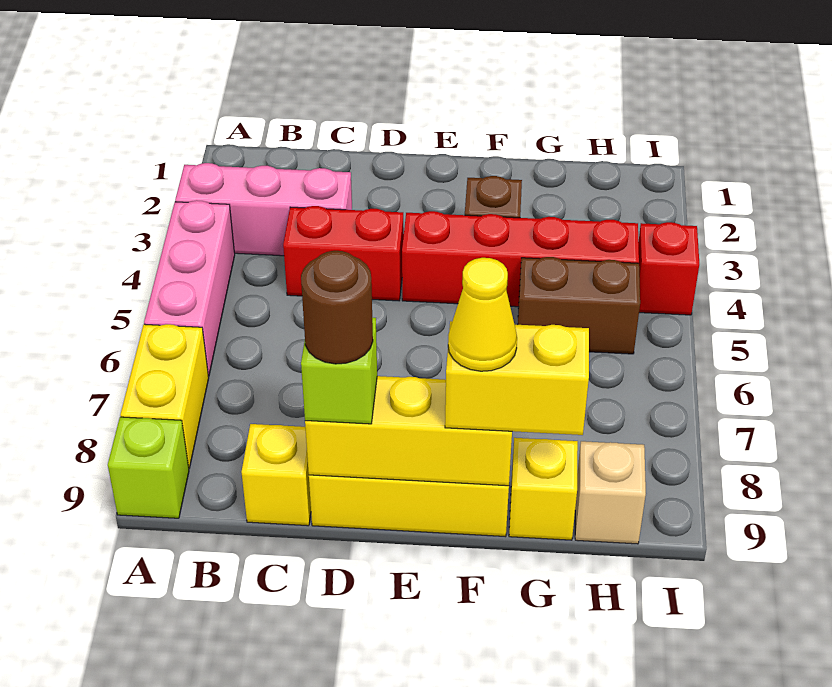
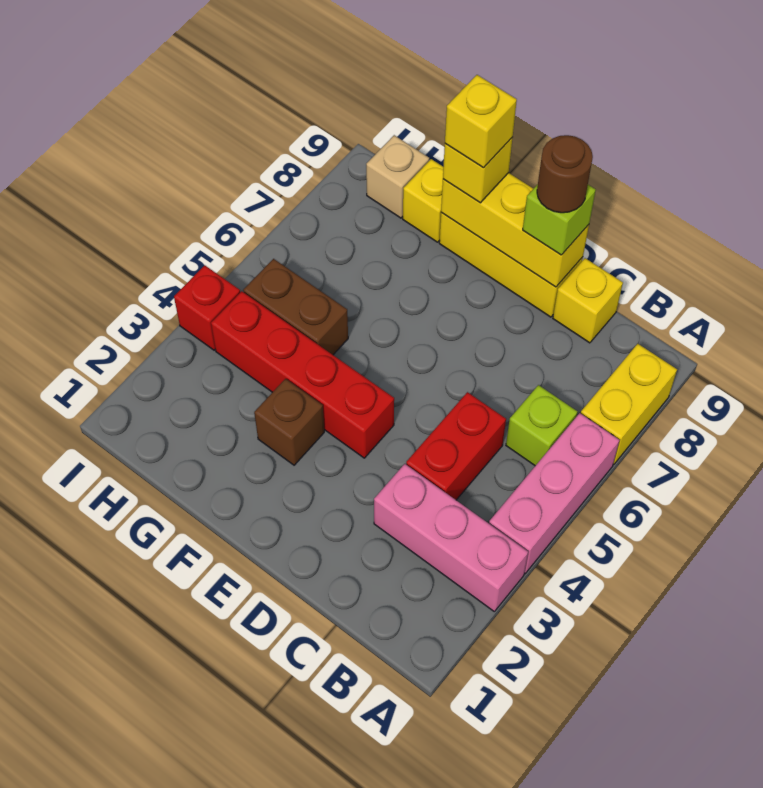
lime brick A9 level 1 -> lime brick B6 level 1
red brick C4:D4 level 1 -> red brick C4:C5 level 1
yellow brick F9:G9 level 3 -> yellow brick F9 level 3
yellow cone F9 level 4 -> yellow brick F9 level 4

